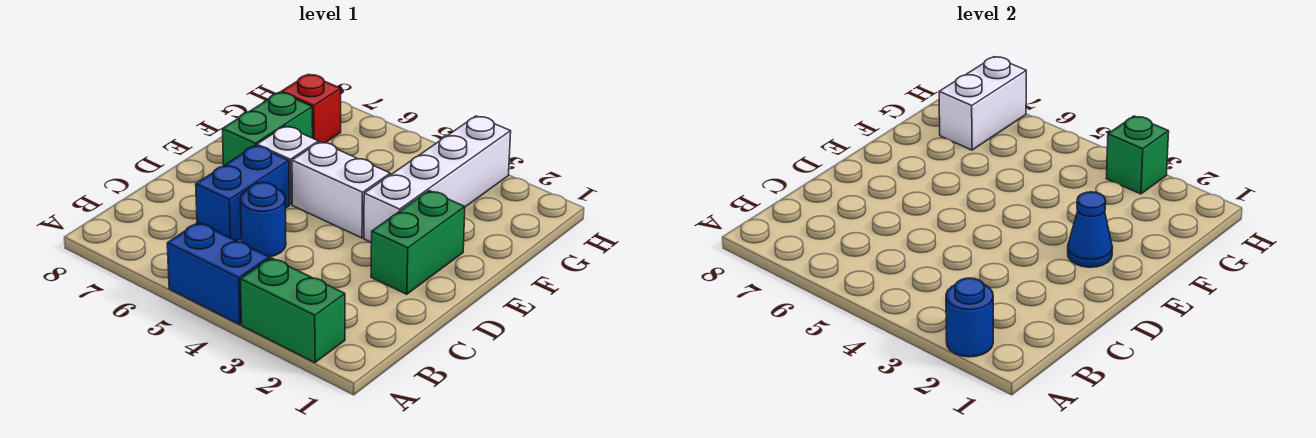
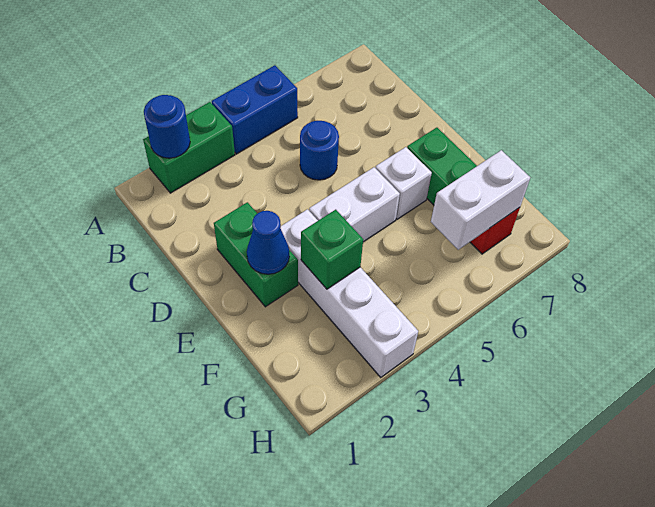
blue brick C6:D6 level 1 -> none
white brick G7:H7 level 2 -> white brick G6:G7 level 2
green brick H3 level 2 -> green brick F3 level 2

